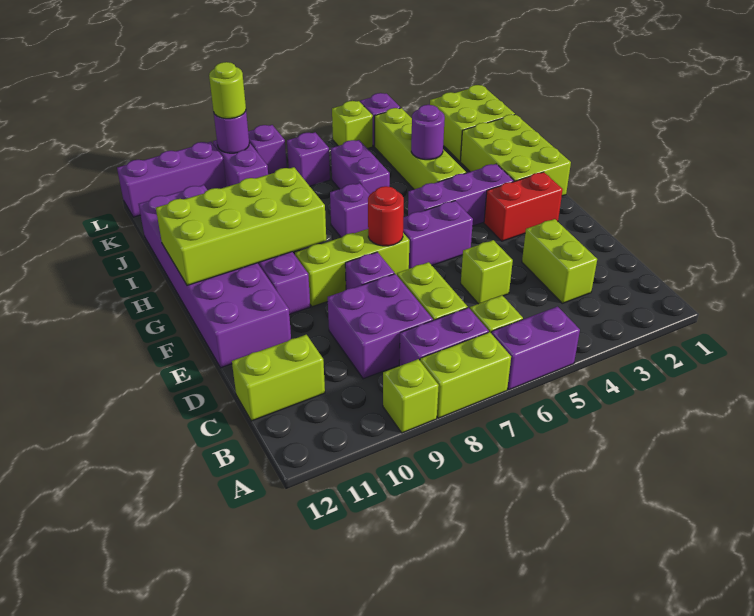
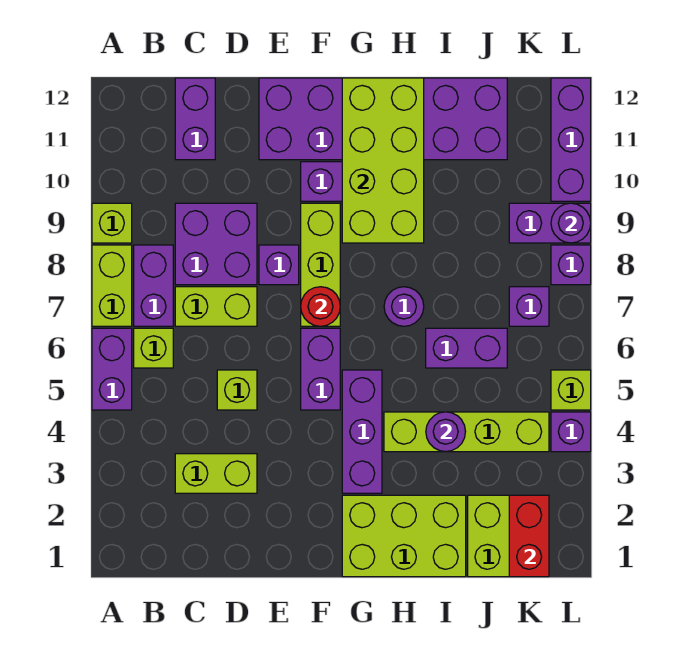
lime brick C11:C12 level 1 -> purple brick C11:C12 level 1
red brick F2:F3 level 1 -> red brick K1:K2 level 2
purple brick H7 level 1 -> purple round brick H7 level 1
lime round brick L9 level 3 -> none

